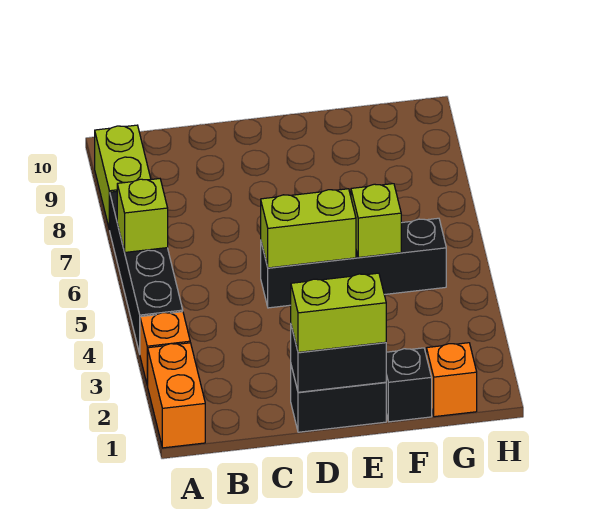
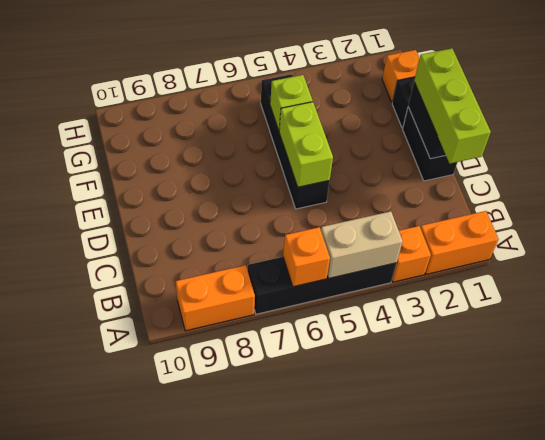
none -> tan brick A4:A5 level 2
lime brick A6 level 2 -> orange brick A6 level 2
lime brick A8:A9 level 1 -> orange brick A8:A9 level 1
lime brick D1:E1 level 3 -> lime brick C1:E1 level 3

